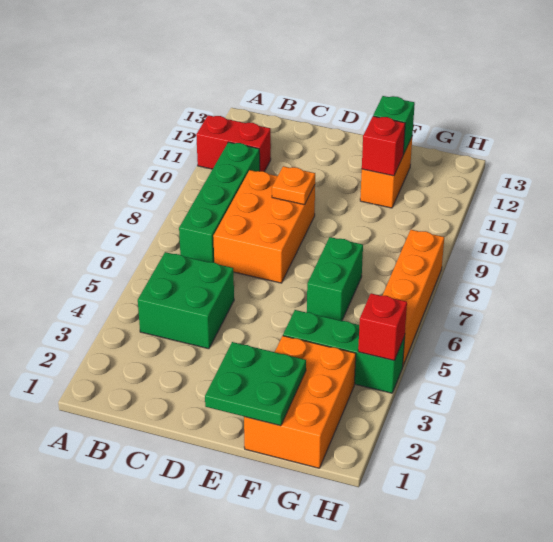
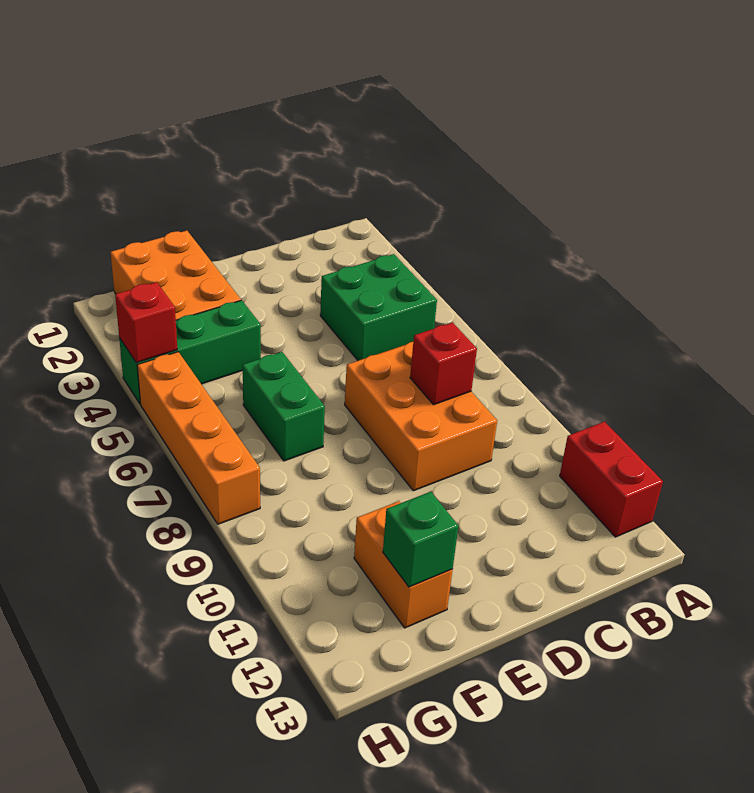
red brick A11:B11 level 1 -> red brick A11:A12 level 1
green brick B7:B10 level 1 -> none
orange plate D9 level 2 -> none
green plate E1:F2 level 2 -> none
red brick F11 level 2 -> red brick C8 level 2

